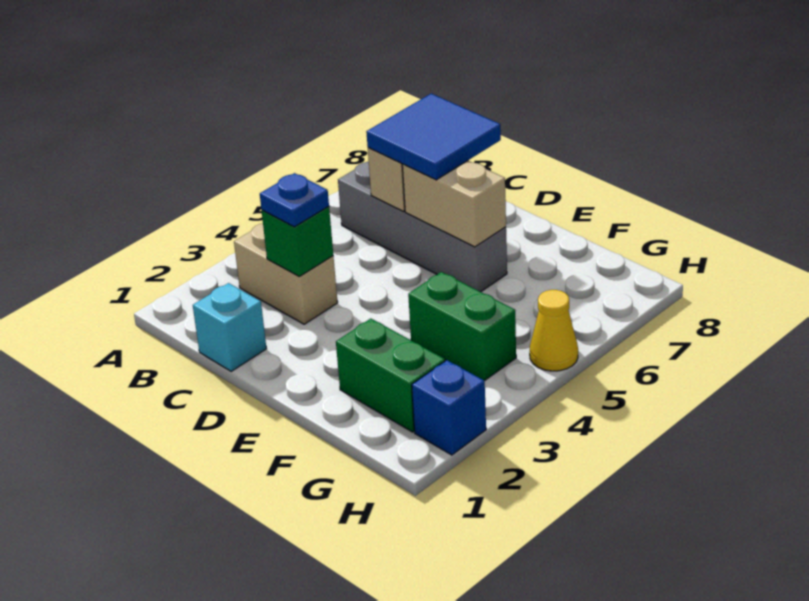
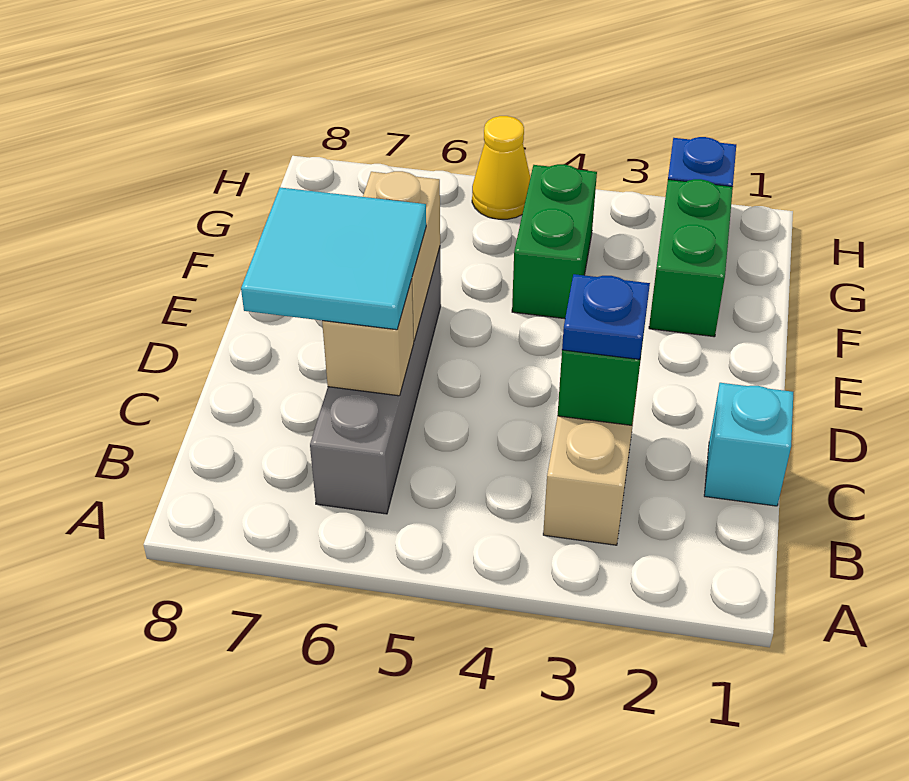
blue tile C6:D7 level 3 -> cyan tile C6:D7 level 3

